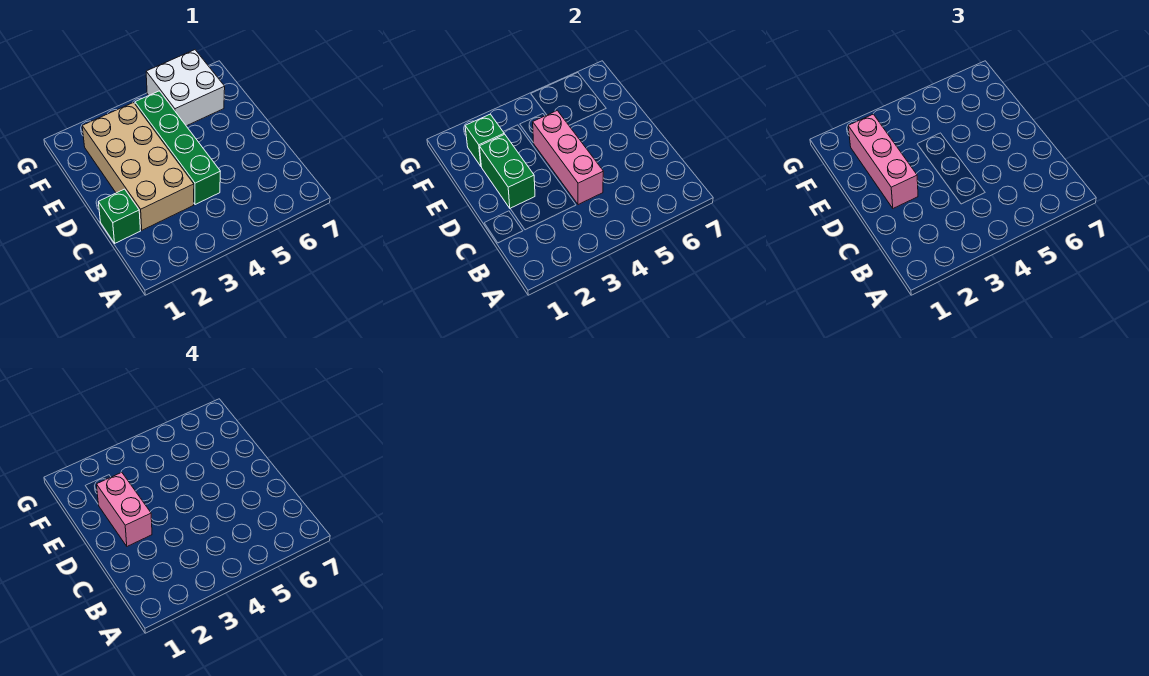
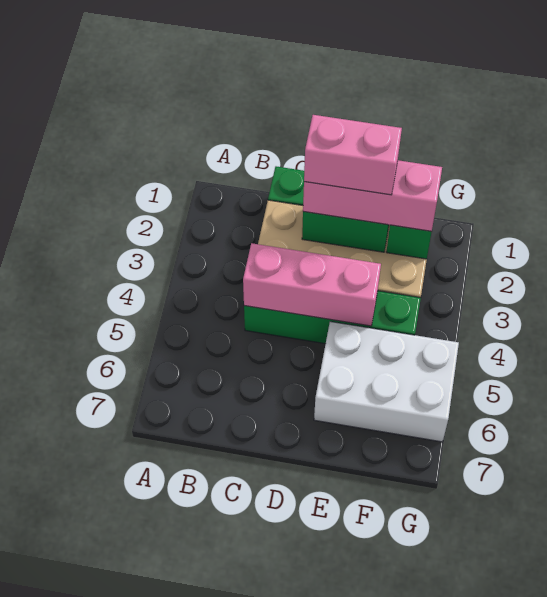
white brick F5:G6 level 1 -> white brick E5:G6 level 1

